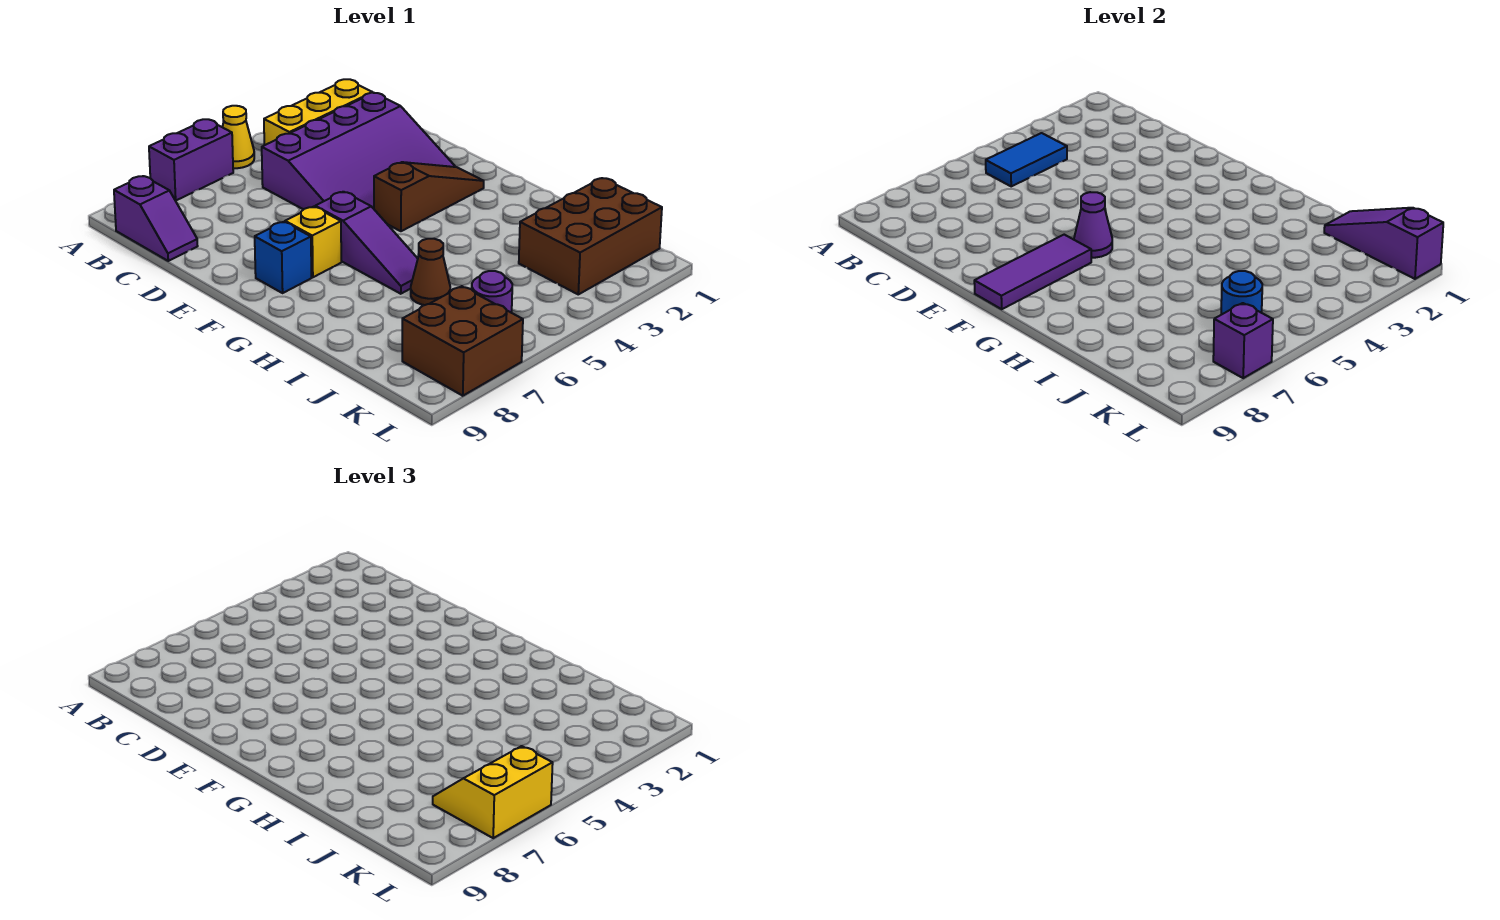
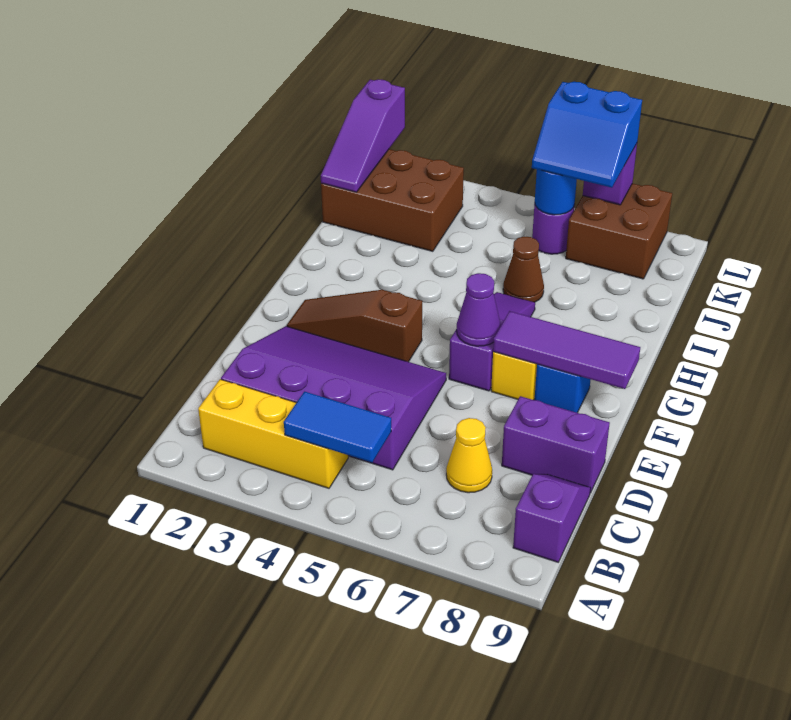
yellow cone A5 level 1 -> yellow cone C7 level 1
purple brick A6:A7 level 1 -> purple brick D8:D9 level 1
yellow slope K6:L7 level 3 top L -> blue slope K6:L7 level 3 top L

